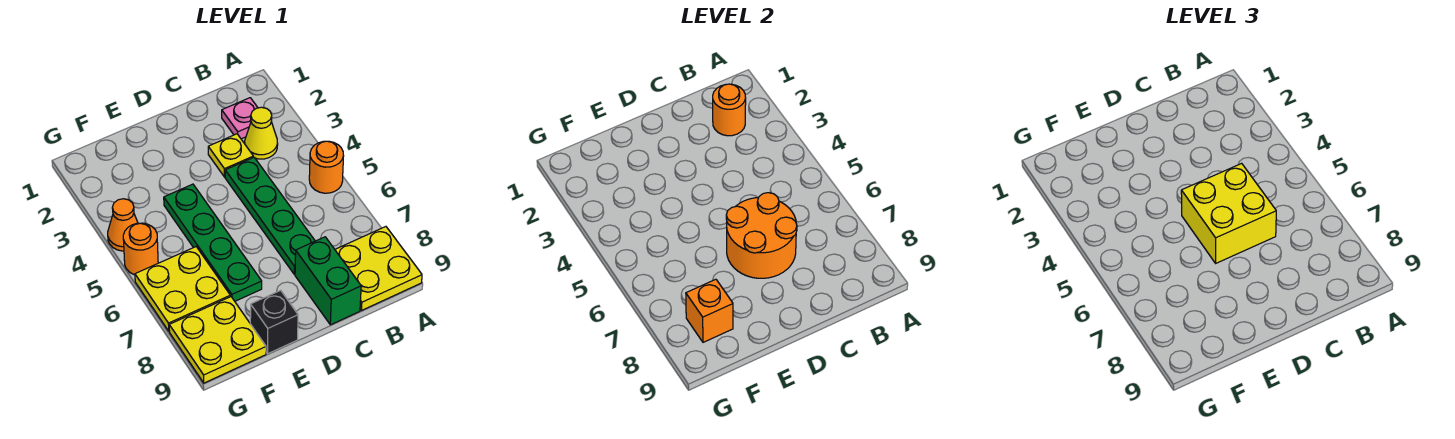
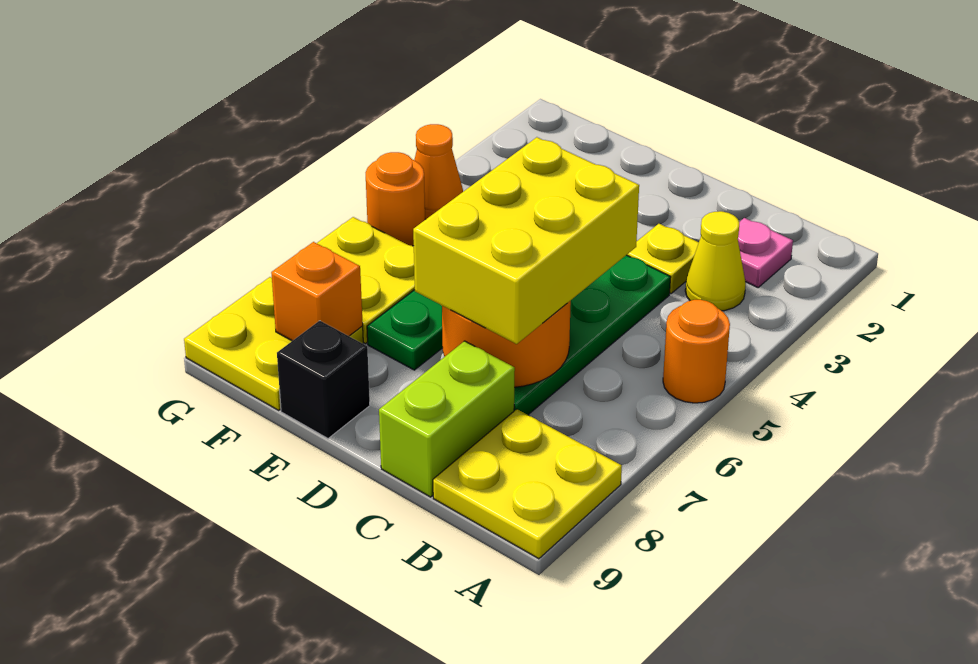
orange round brick B2 level 2 -> none
yellow brick C5:D6 level 3 -> yellow brick C5:D7 level 3
green brick C8:C9 level 1 -> lime brick C8:C9 level 1

